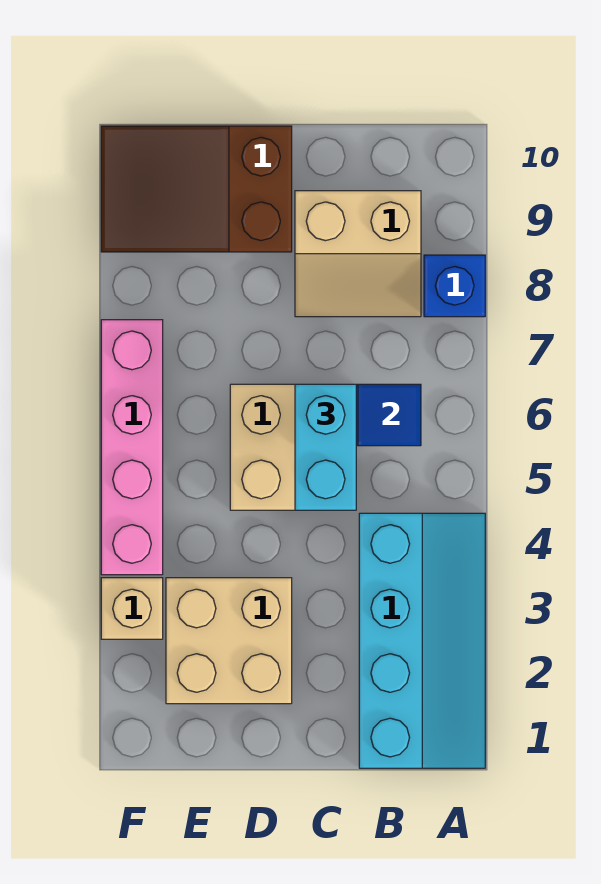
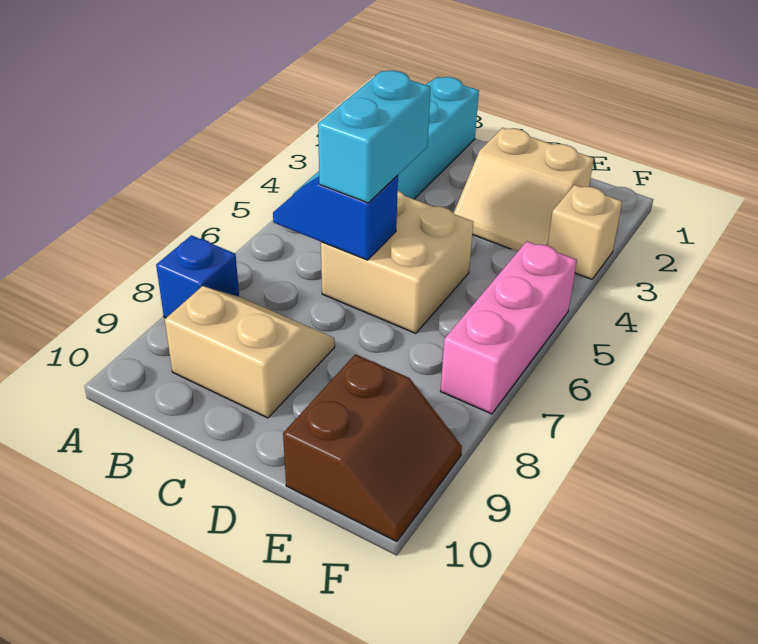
tan brick D2:E3 level 1 -> tan slope D2:E3 level 1 top 2
brown slope D9:F10 level 1 top D -> brown slope E9:F10 level 1 top E
pink brick F4:F7 level 1 -> pink brick F5:F7 level 1

